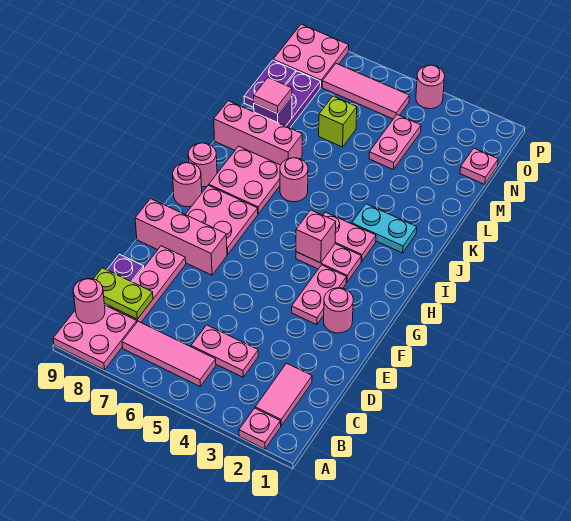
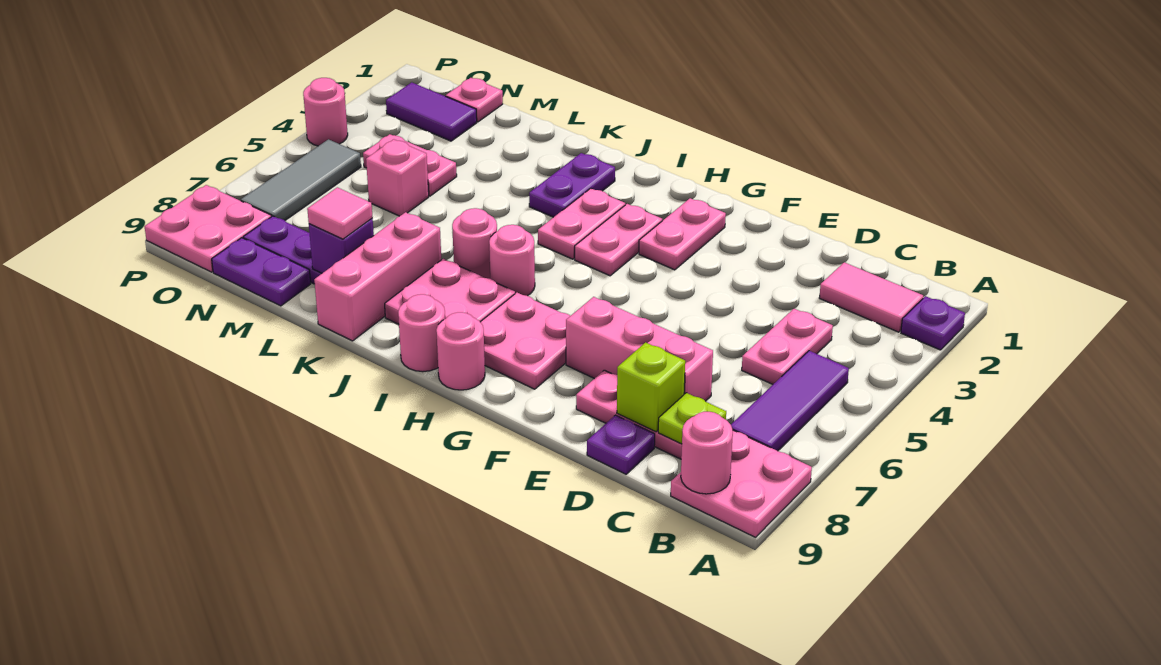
pink plate A2 level 1 -> purple plate A2 level 1
pink tile B5:B7 level 1 -> purple tile B5:B7 level 1
lime plate C8:C9 level 2 -> lime plate C8 level 2
pink round brick F2 level 1 -> pink round brick I6 level 1
pink plate F3:G3 level 1 -> pink plate G2:G3 level 1
pink brick F7:F9 level 1 -> pink brick D7:F7 level 1
pink brick H4 level 2 -> pink brick M5 level 1
cyan plate J2:J3 level 1 -> purple plate J2:J3 level 1
lime brick M6 level 1 -> lime brick D8 level 2
none -> purple tile N2:O2 level 1
pink tile O5:O7 level 1 -> grey tile O5:O7 level 1

